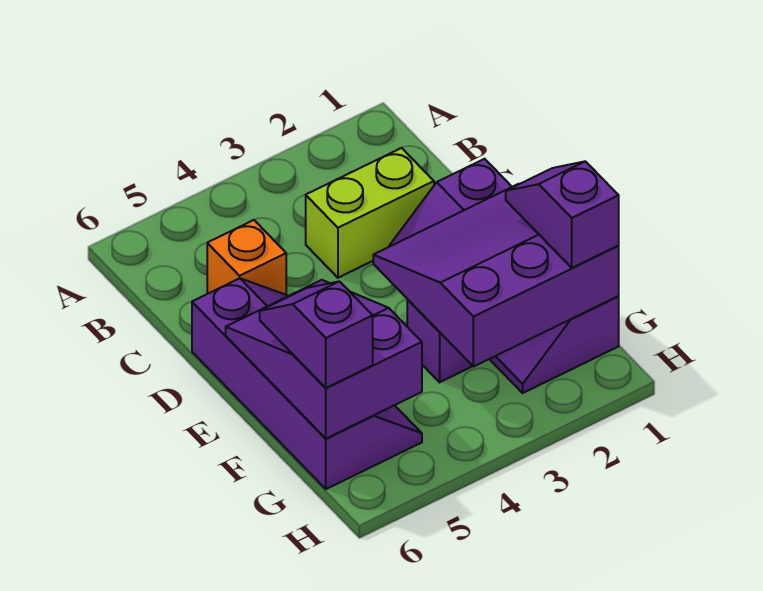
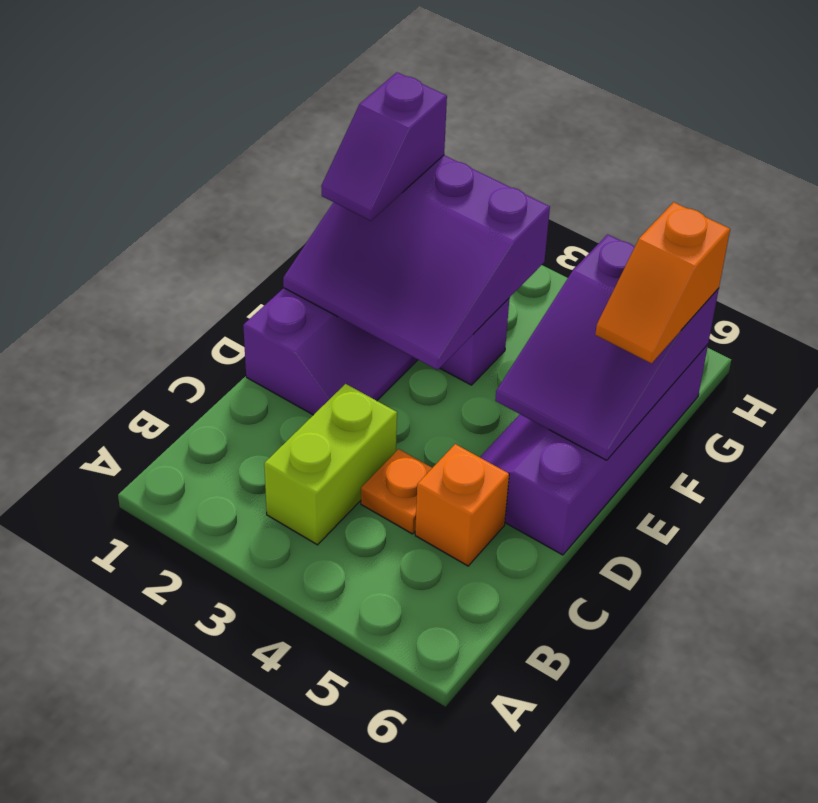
lime brick C2:C3 level 1 -> lime brick B3:C3 level 1
none -> orange plate C4 level 1
purple slope F6:G6 level 3 top G -> orange slope F6:G6 level 3 top G

